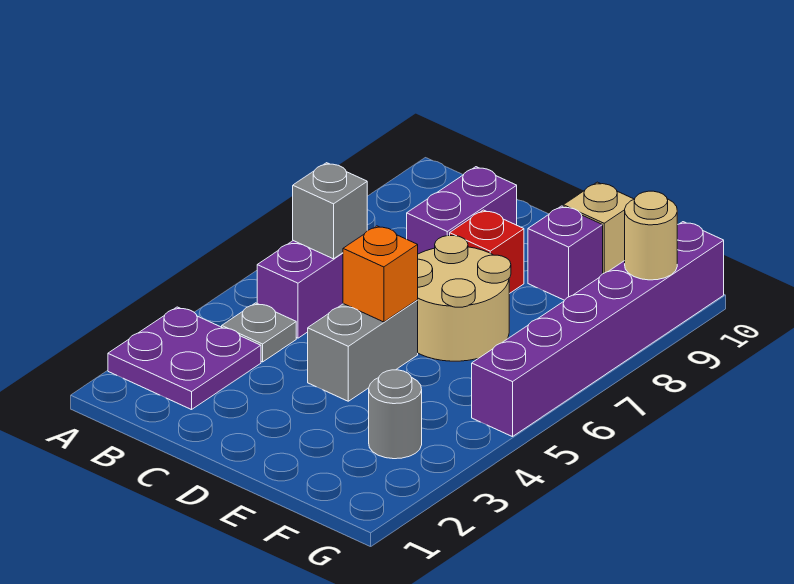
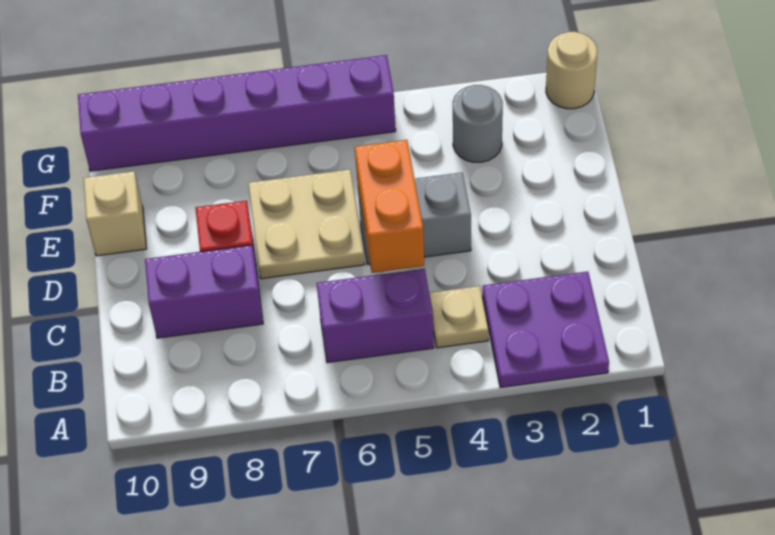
grey plate B4 level 1 -> tan plate B4 level 1
grey brick B6 level 2 -> none
orange brick D5 level 2 -> orange brick C5:D5 level 2
tan round brick D6:E7 level 1 -> tan plate D6:E7 level 1
purple brick E9 level 1 -> none
tan round brick G9 level 2 -> tan round brick G1 level 1

